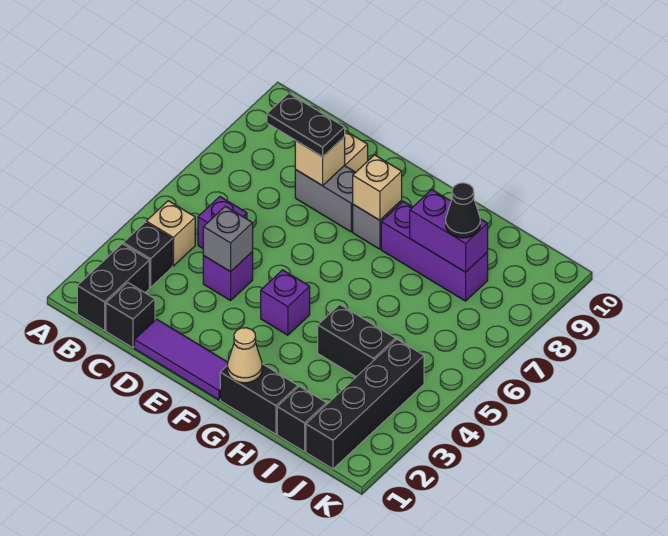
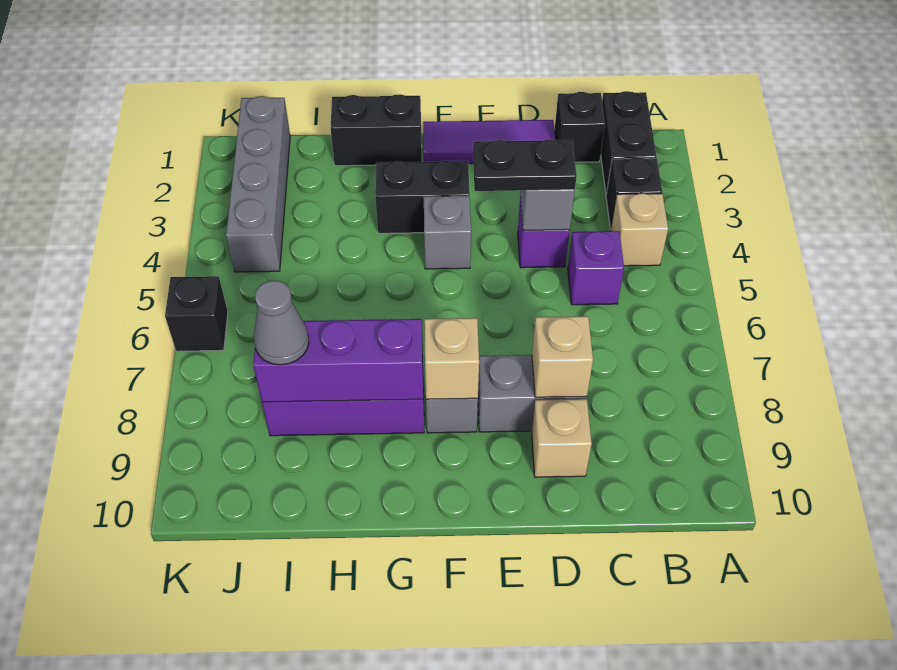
black plate C8:D8 level 3 -> black plate D4:E4 level 3
purple brick F4 level 1 -> grey brick F4 level 1
tan cone G1 level 2 -> none
black brick H4:I4 level 1 -> black brick F3:G3 level 1
purple brick H8:I8 level 2 -> purple brick G8:I8 level 2
black brick I1 level 1 -> black brick K6 level 1
black cone I8 level 3 -> grey cone I8 level 3
black brick J1:J4 level 1 -> grey brick J1:J4 level 1

